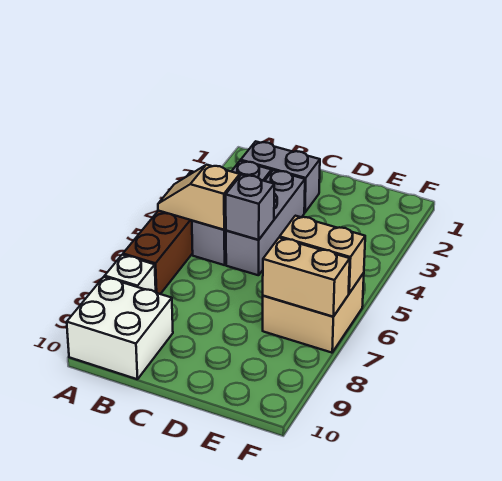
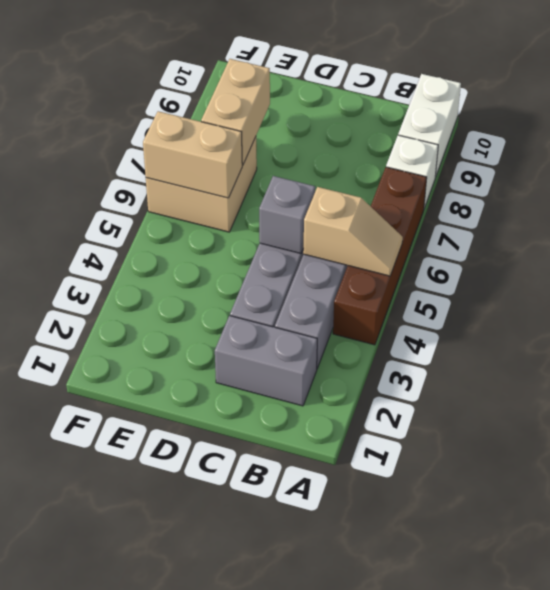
white brick A9:B10 level 1 -> white brick A9:A10 level 1
tan brick E7:F7 level 2 -> tan brick E7:E8 level 2

